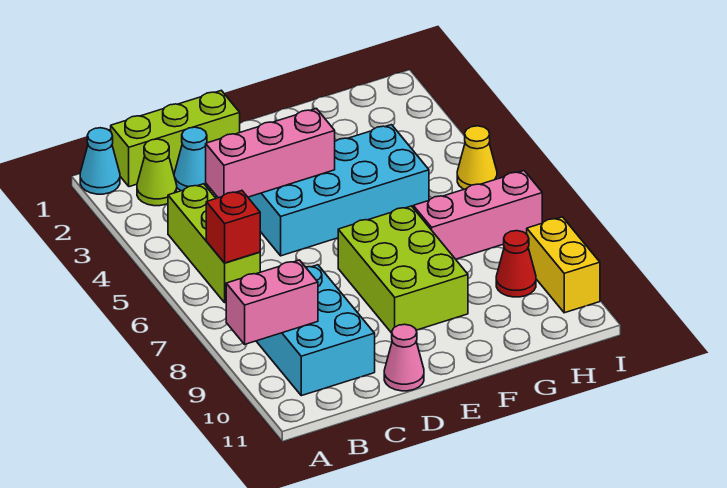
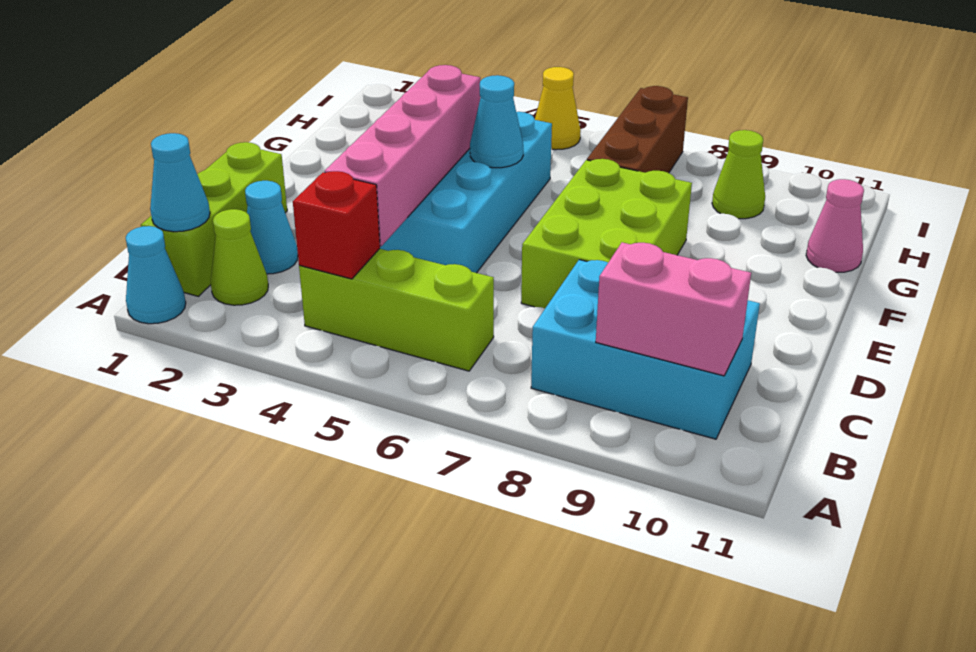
pink brick A9:B9 level 2 -> pink brick B9:B10 level 2
none -> cyan cone B1 level 2
red brick B6 level 2 -> red brick B4 level 2
pink brick C4:E4 level 2 -> pink brick C4:F4 level 2
pink cone D11 level 1 -> pink cone G11 level 1
lime brick E7:F9 level 1 -> lime brick D7:F8 level 1
none -> cyan cone F5 level 2
pink brick G7:I7 level 1 -> brown brick G7:I7 level 1
red cone H9 level 1 -> lime cone H9 level 1
yellow brick I9:I10 level 1 -> none

